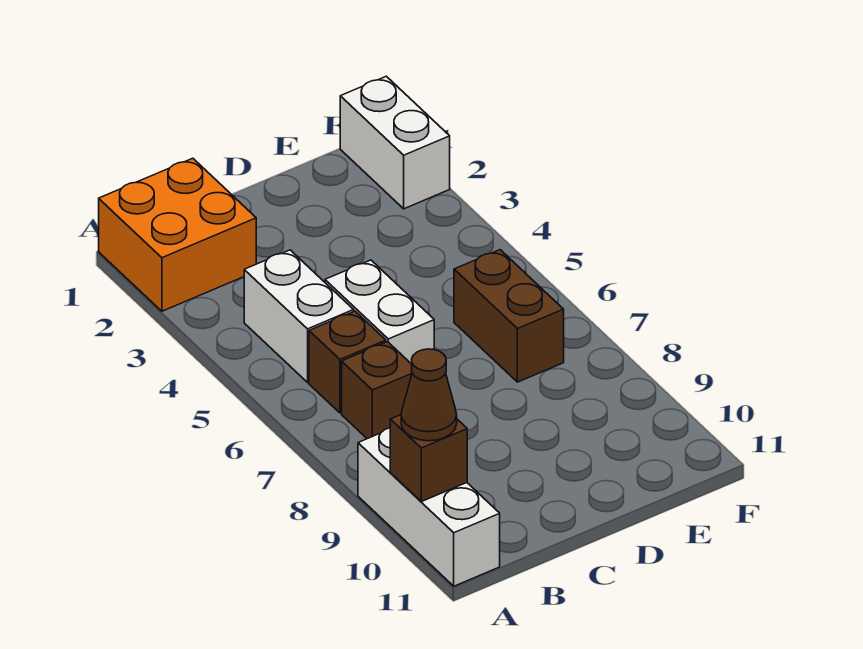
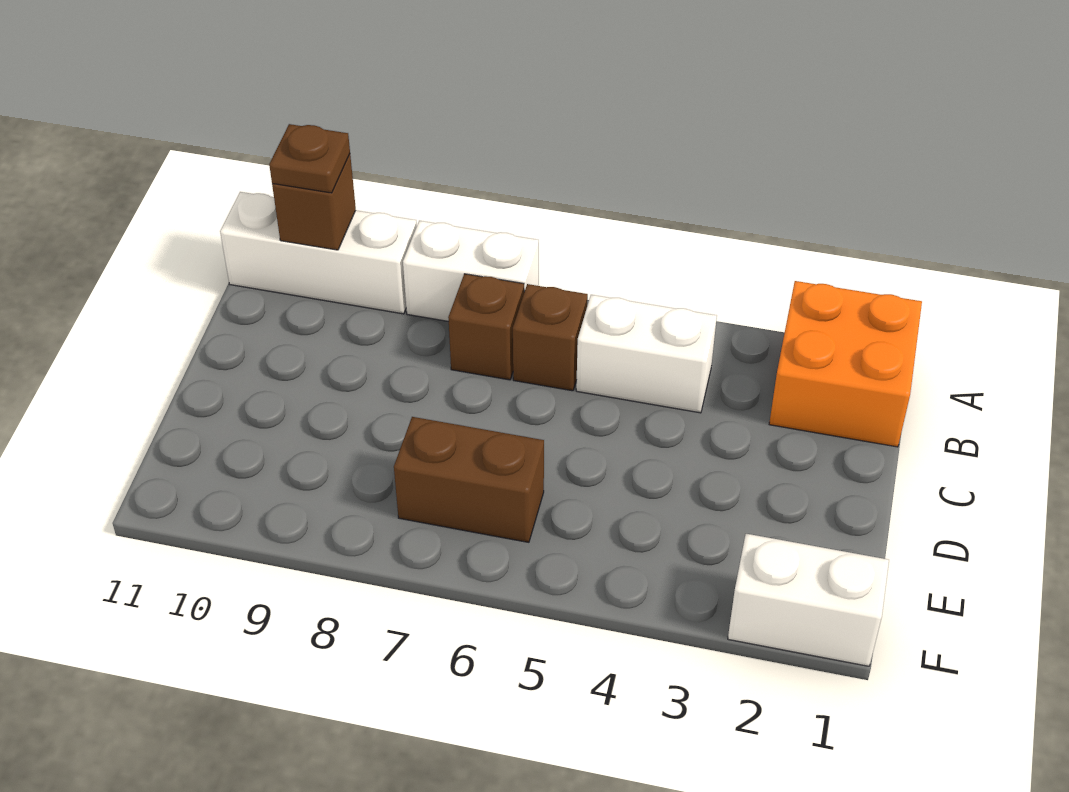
brown cone A10 level 3 -> brown plate A10 level 3
white brick C5:C6 level 1 -> white brick A7:A8 level 1

